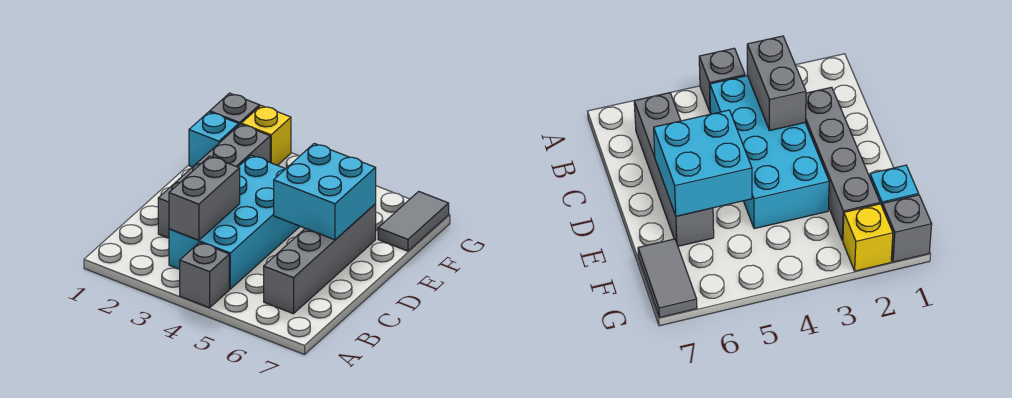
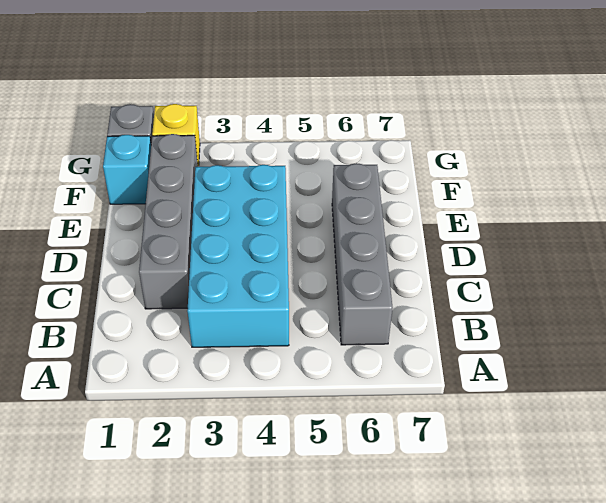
grey brick A4 level 1 -> none
grey brick B3:C3 level 2 -> none
cyan brick D5:E6 level 2 -> none
grey tile F7:G7 level 1 -> none

